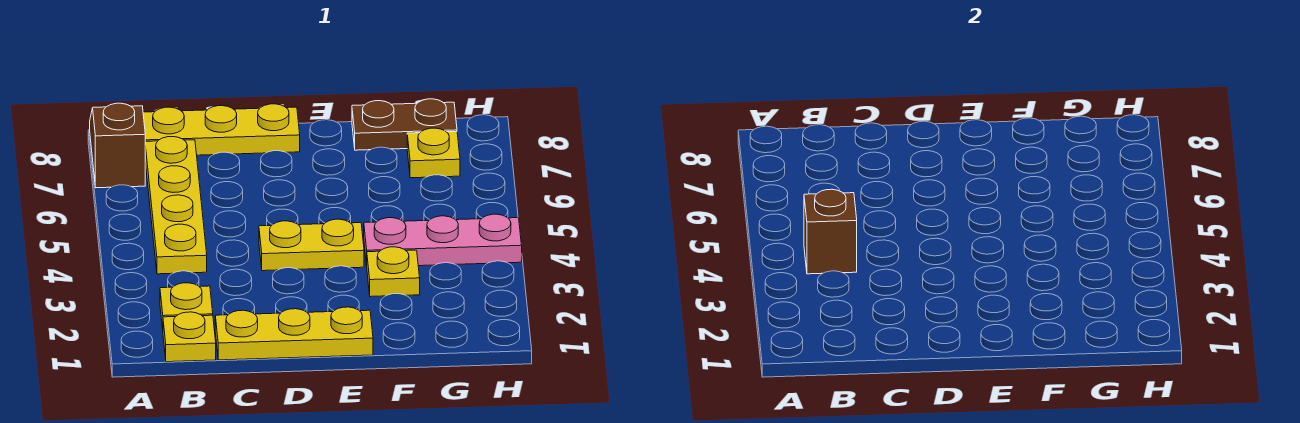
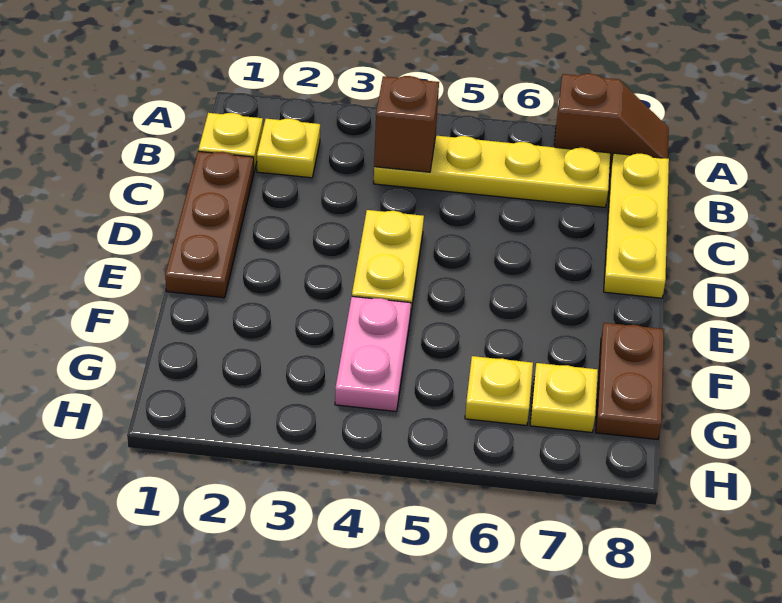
yellow plate C1:E1 level 1 -> brown plate C1:E1 level 1
yellow plate F3 level 1 -> yellow plate G6 level 1
pink plate F4:H4 level 1 -> pink plate F4:G4 level 1

